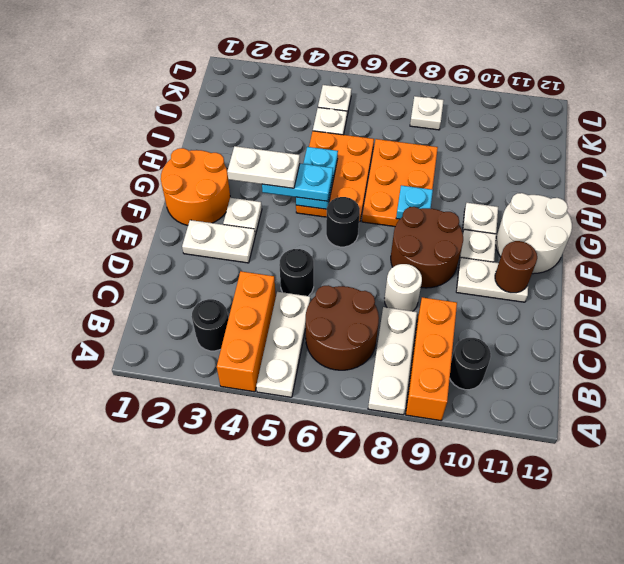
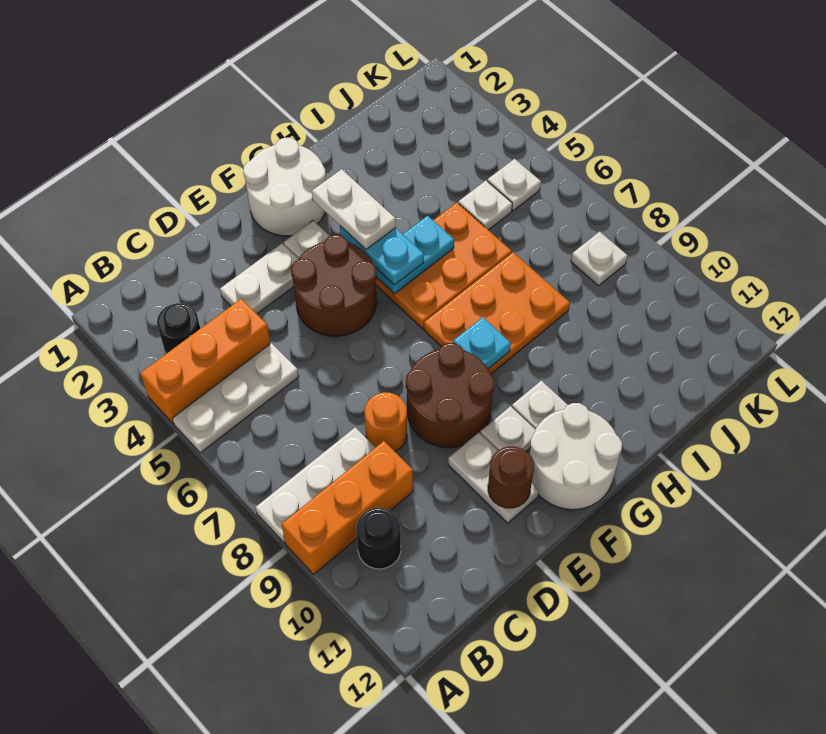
brown round brick B6:C7 level 1 -> brown round brick E4:F5 level 1
black round brick D5 level 1 -> none
white round brick D8 level 1 -> orange round brick D8 level 1
white plate E2:E3 level 1 -> white plate D3:E3 level 1
orange round brick F1:G2 level 1 -> white round brick F1:G2 level 1
black round brick F6 level 1 -> none

